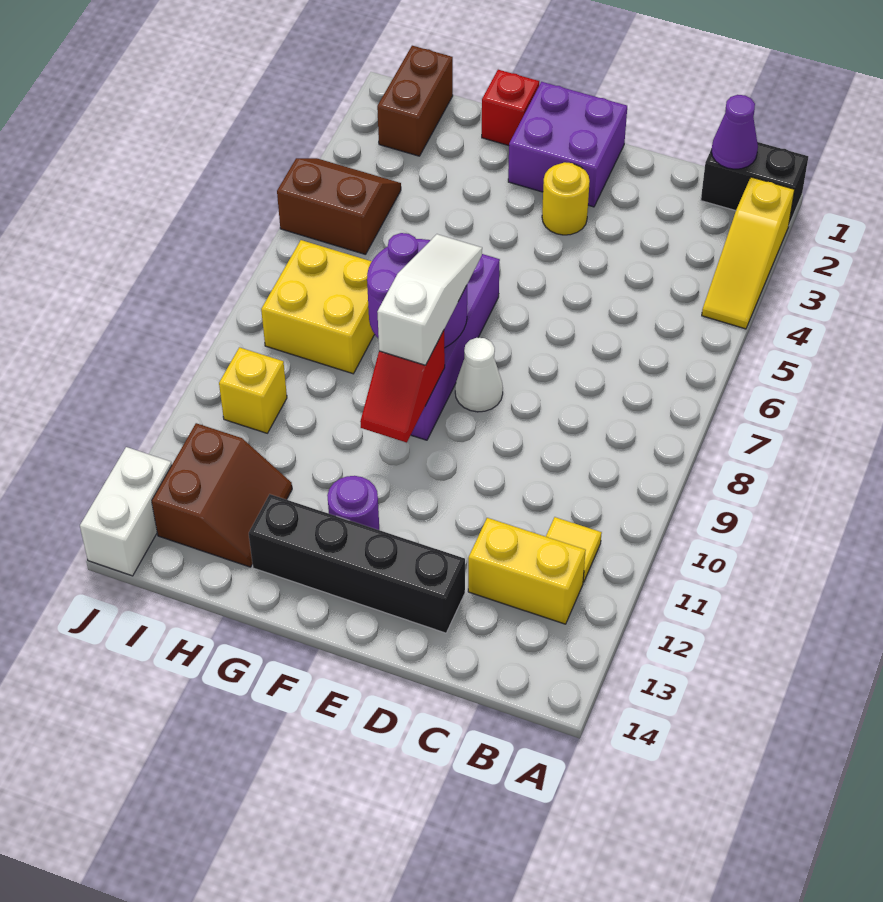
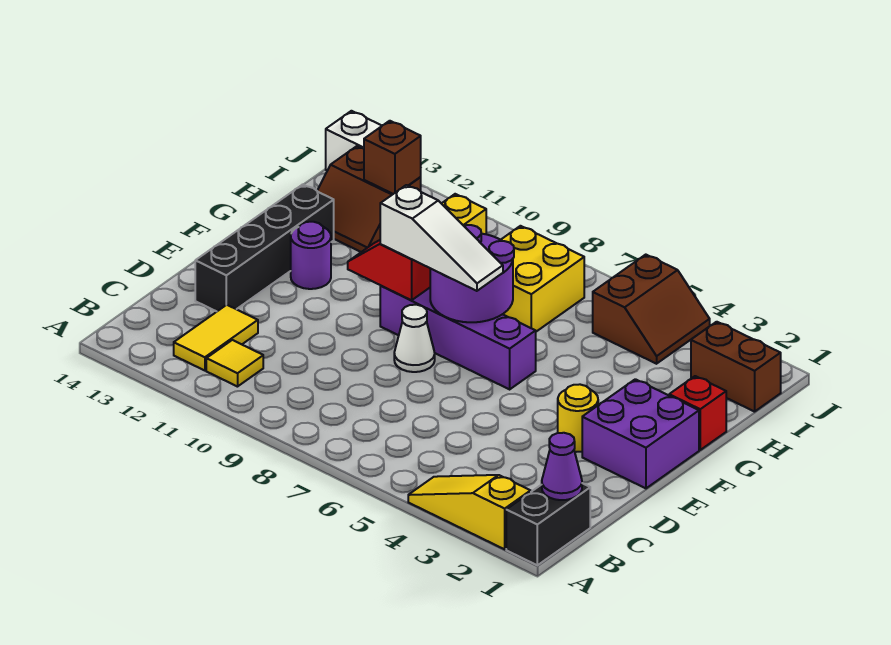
yellow brick B12:C12 level 1 -> yellow tile B12:C12 level 1
none -> brown brick I12 level 2

